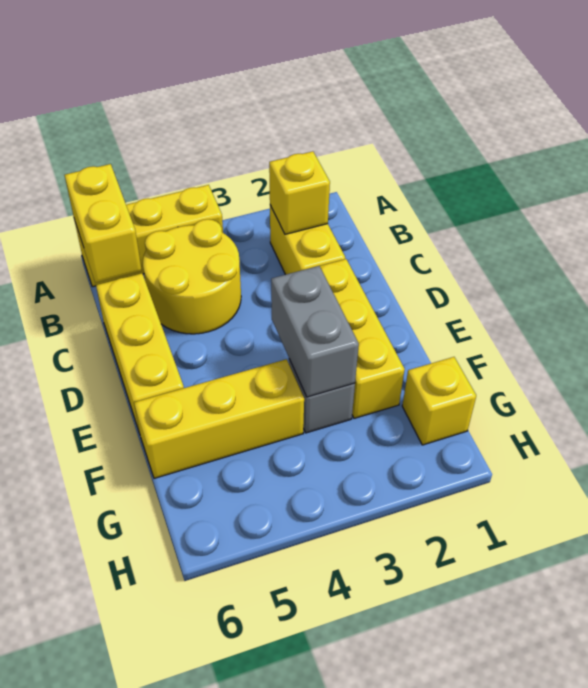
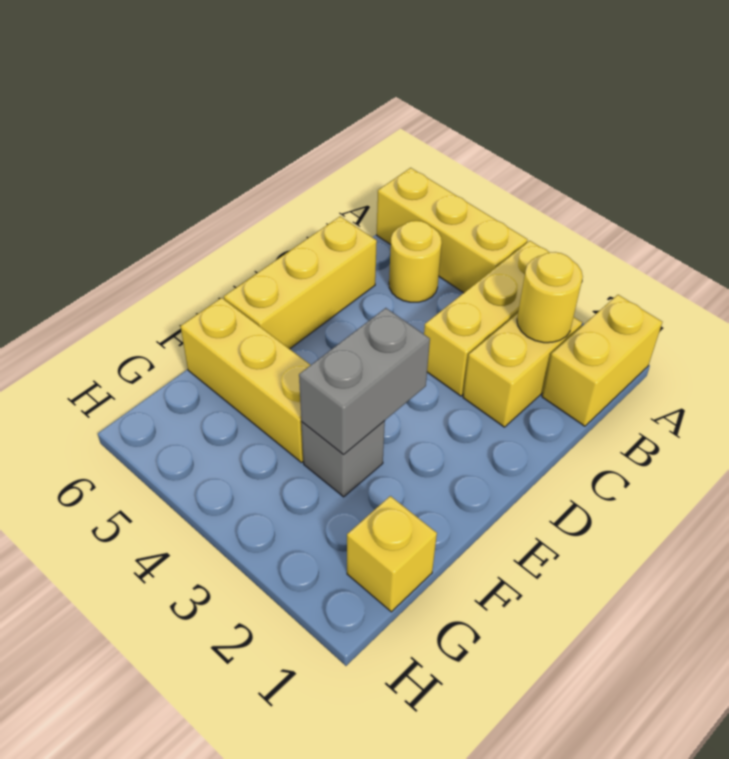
yellow brick A6:B6 level 2 -> yellow brick A1:B1 level 1
yellow brick B2 level 2 -> yellow round brick B2 level 2
yellow round brick B4:C5 level 1 -> yellow round brick B5 level 1
yellow brick D2:F2 level 1 -> yellow brick A3:C3 level 1

